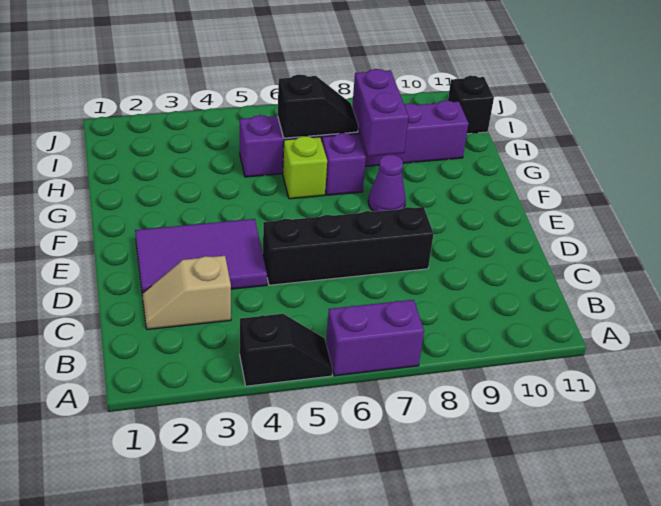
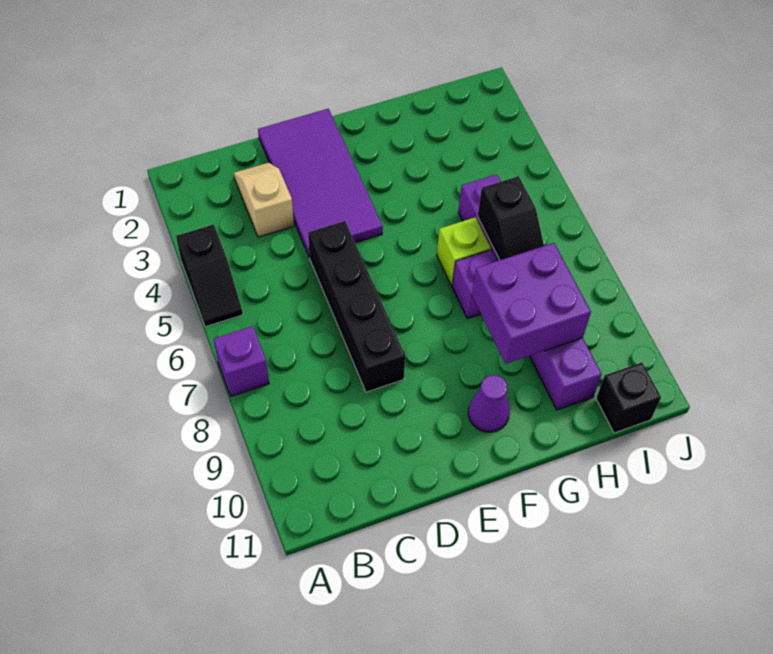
purple brick A6:A7 level 1 -> purple brick A7 level 1
purple tile D2:E4 level 1 -> purple tile D1:E4 level 1
purple cone F8 level 1 -> purple cone F10 level 1
purple brick G8:H8 level 2 -> purple brick G8:H9 level 2

